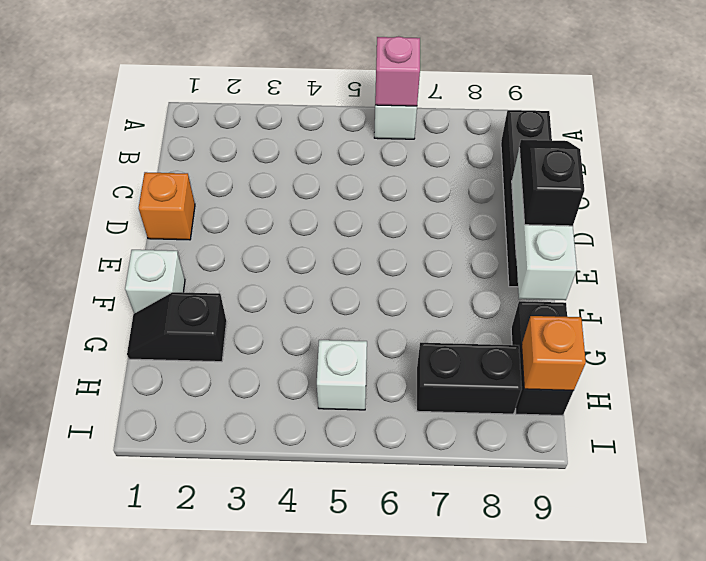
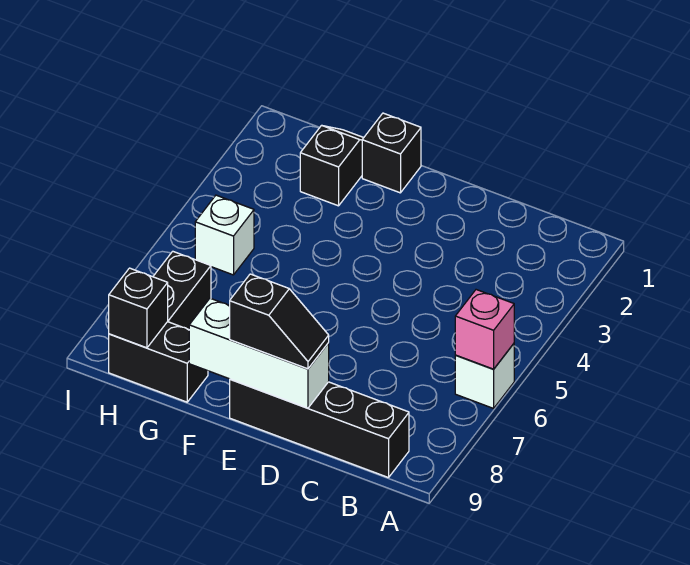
orange brick D1 level 1 -> none
white brick F1 level 1 -> black brick F1 level 1
orange brick H9 level 2 -> black brick H9 level 2

